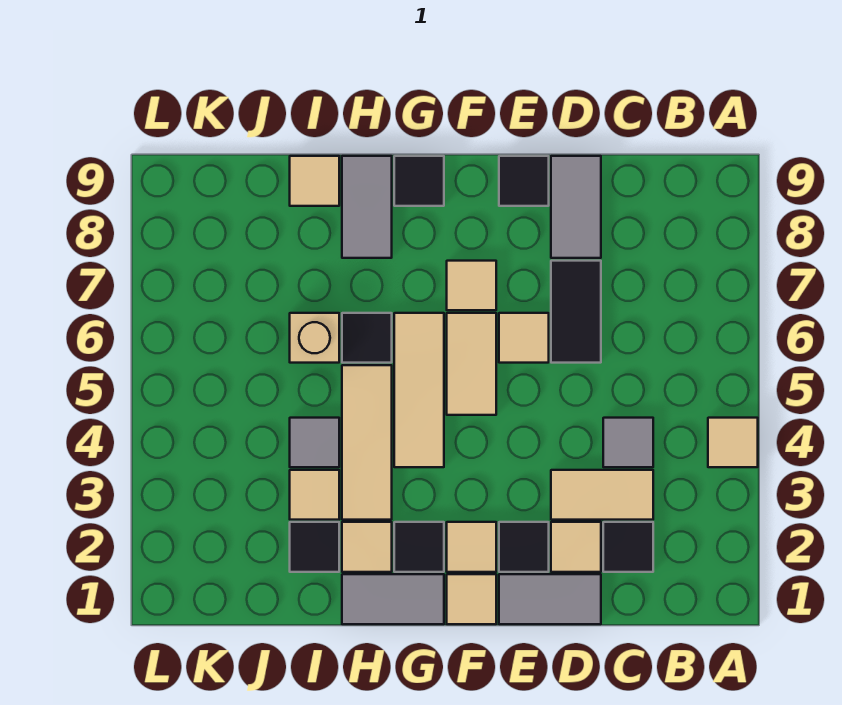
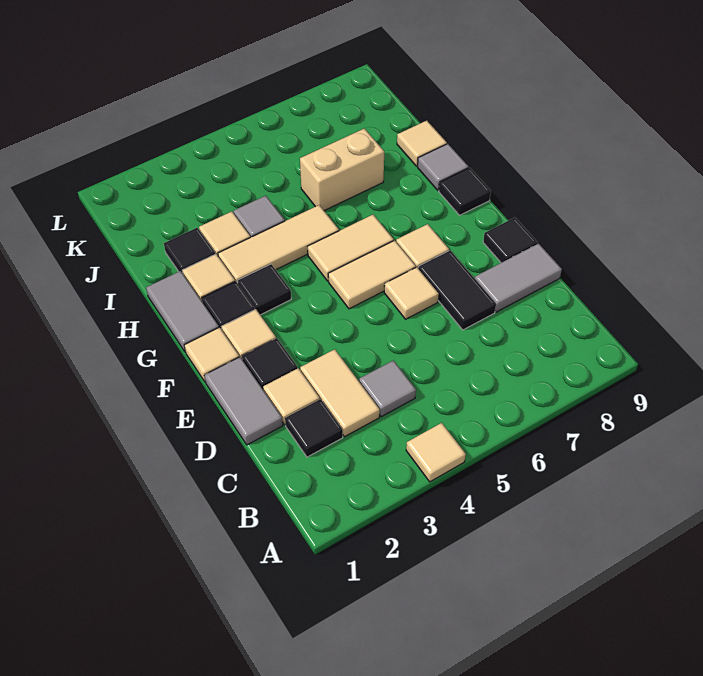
black tile D6:D7 level 1 -> black tile D7:E7 level 1
tan tile G4:G6 level 1 -> tan tile G5:G6 level 1
black tile H6 level 1 -> black tile G3 level 1
grey tile H8:H9 level 1 -> grey tile H9 level 1
tan brick I6 level 1 -> tan brick I6:I7 level 1

